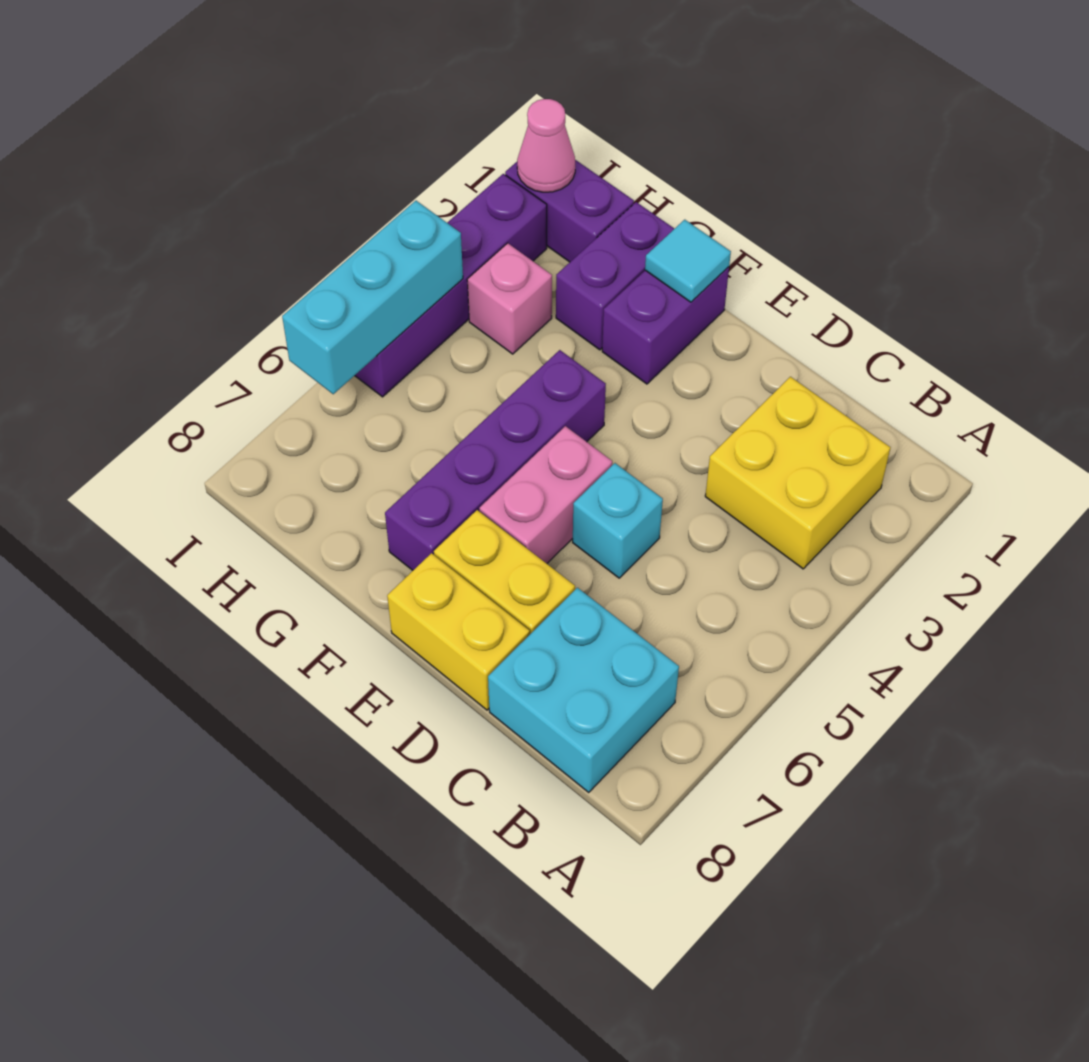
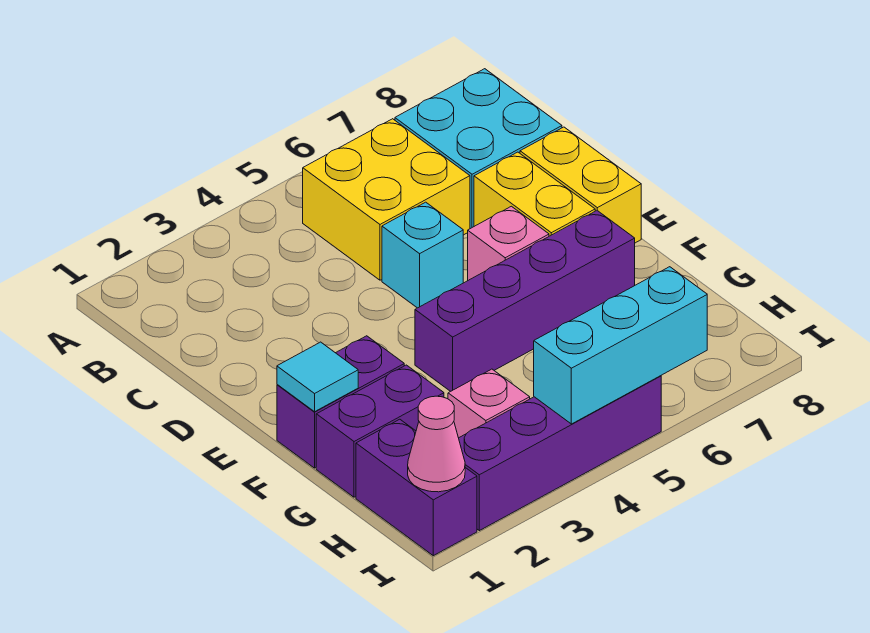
yellow brick B2:C3 level 1 -> yellow brick B5:C6 level 1
pink brick E5:E6 level 1 -> pink brick E6 level 1

